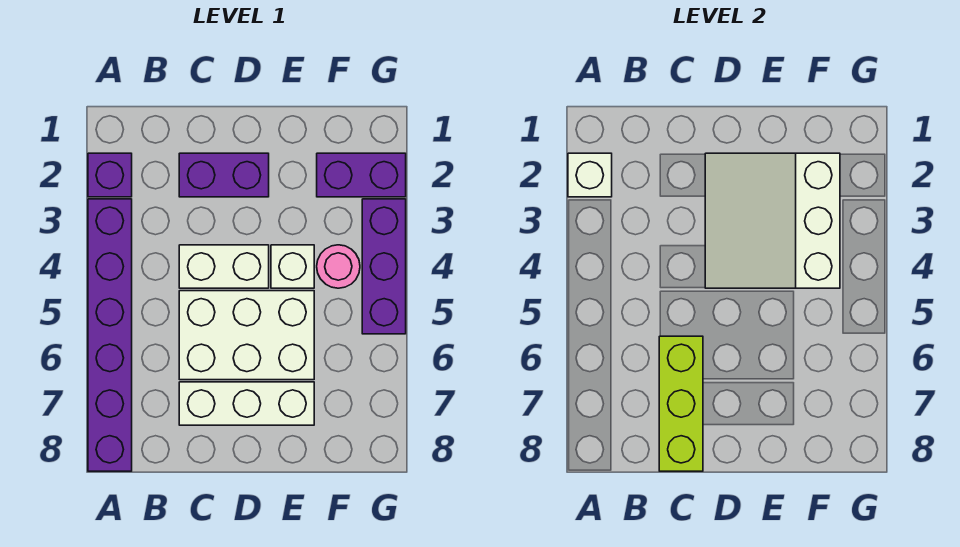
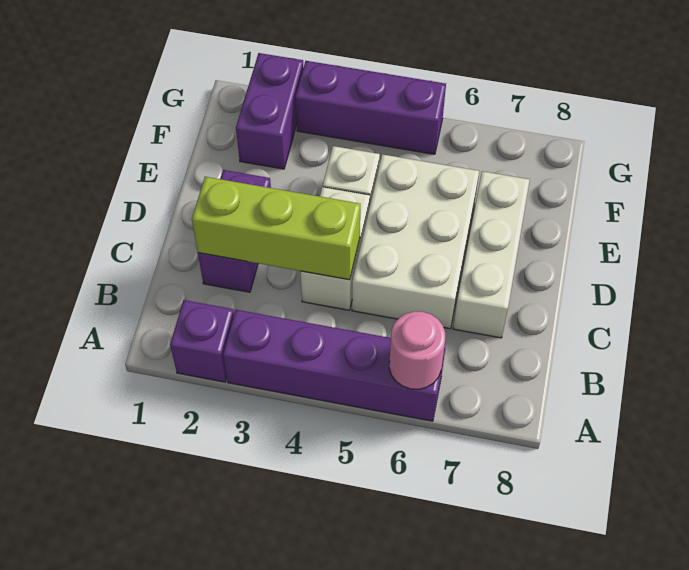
white brick A2 level 2 -> none
purple brick A3:A8 level 1 -> purple brick A3:A6 level 1
lime brick C6:C8 level 2 -> lime brick C2:C4 level 2
white slope D2:F4 level 2 top F -> none
pink round brick F4 level 1 -> pink round brick A6 level 2

